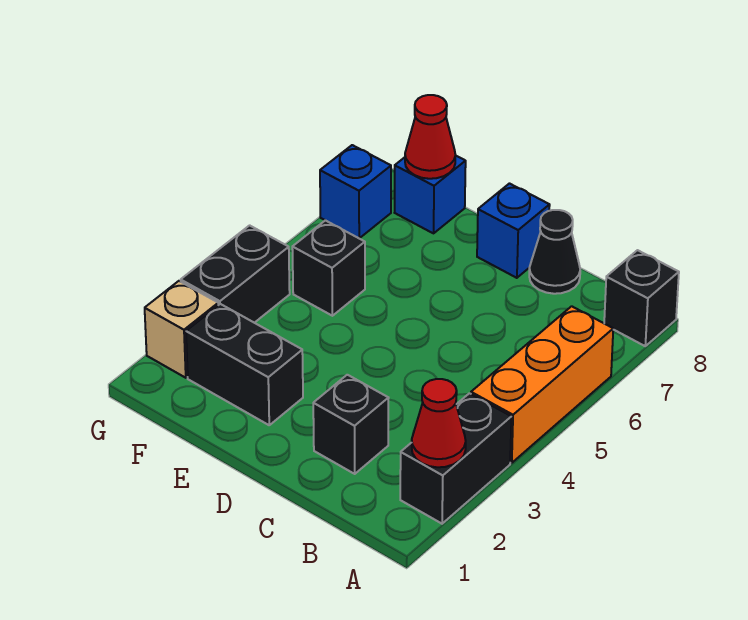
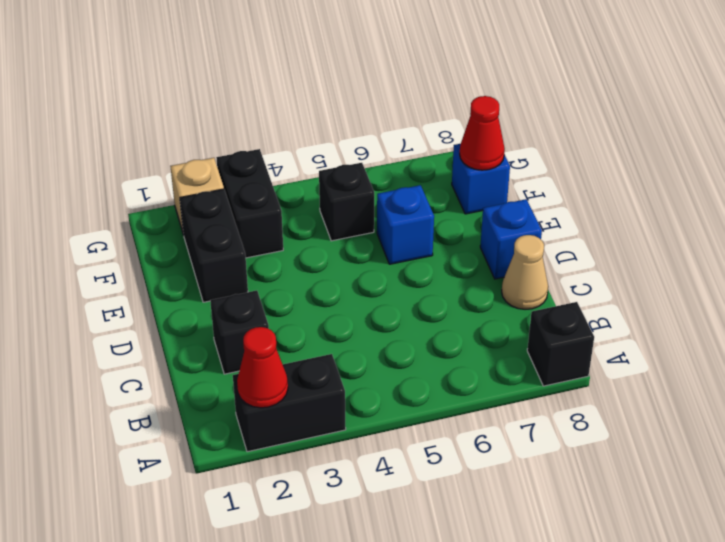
orange brick A4:A6 level 1 -> none
black cone C8 level 1 -> tan cone C8 level 1
black brick G3:G4 level 1 -> black brick F3:G3 level 1
blue brick G7 level 1 -> blue brick E6 level 1

